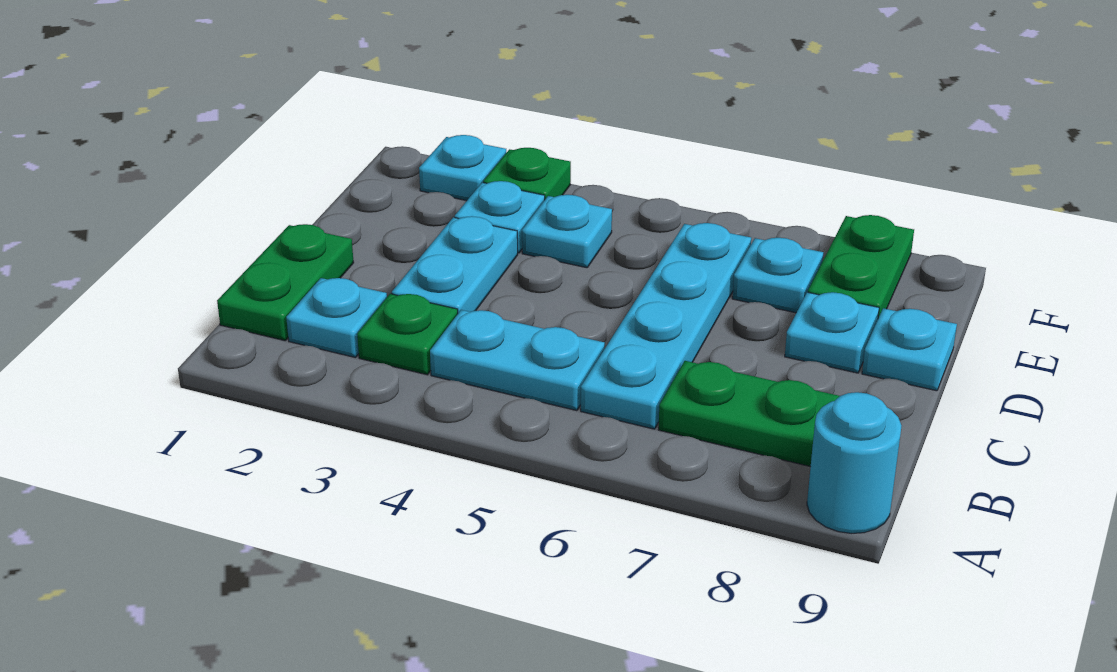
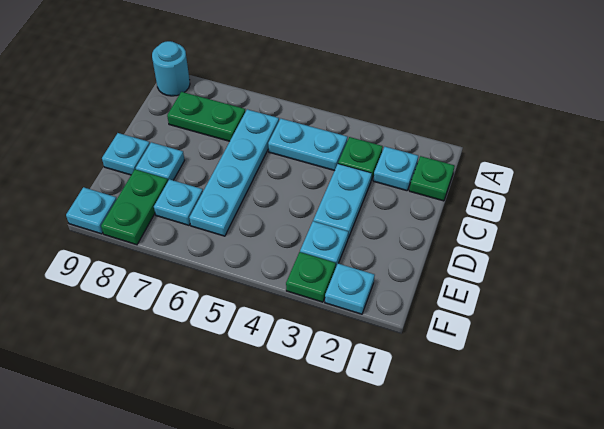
green plate B1:C1 level 1 -> green plate B1 level 1
cyan plate E4 level 1 -> cyan plate F9 level 1

